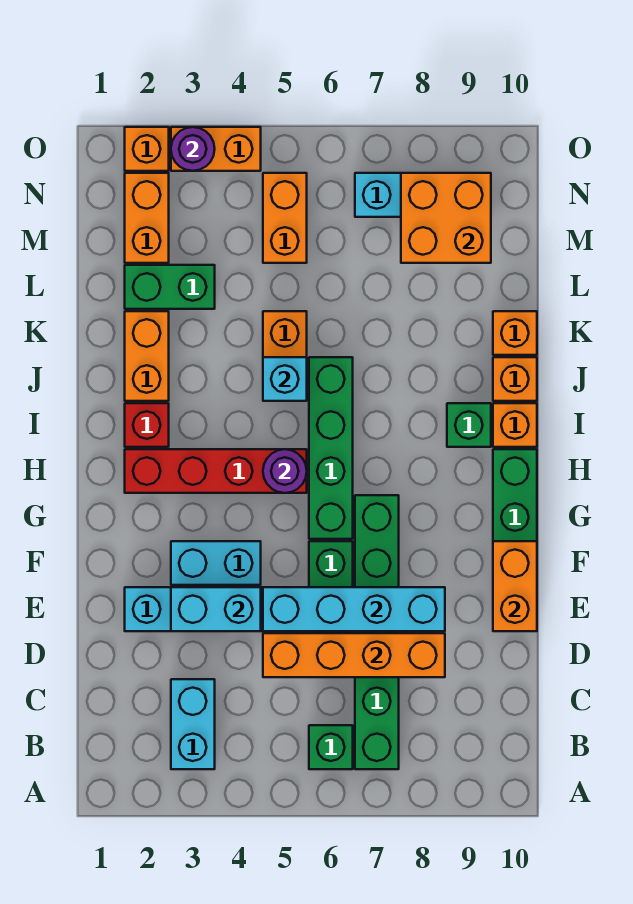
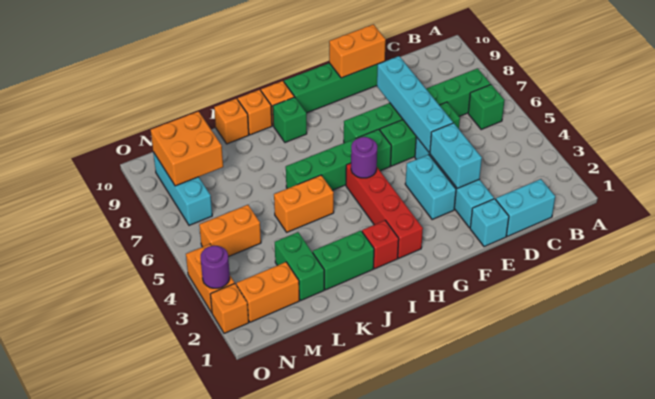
cyan brick B3:C3 level 1 -> cyan brick C1:D1 level 1
orange brick D5:D8 level 2 -> none
orange brick J2:K2 level 1 -> green brick J2:K2 level 1
cyan brick J5 level 2 -> cyan brick E1 level 1

